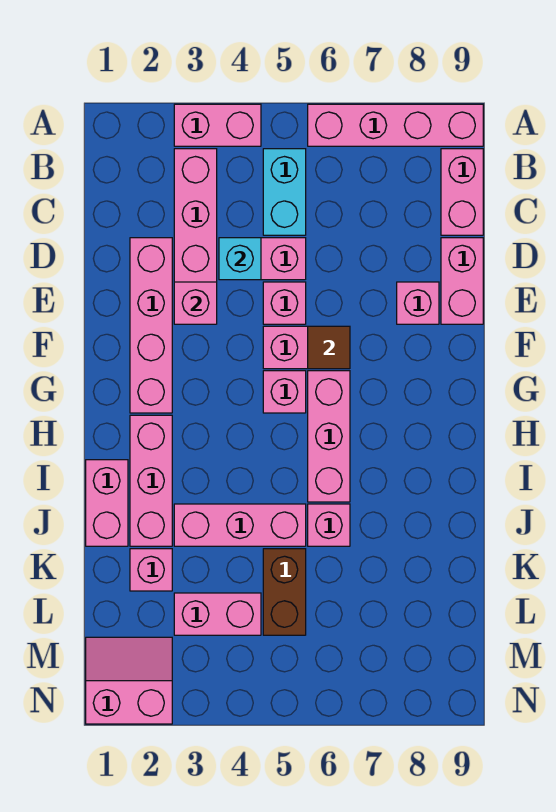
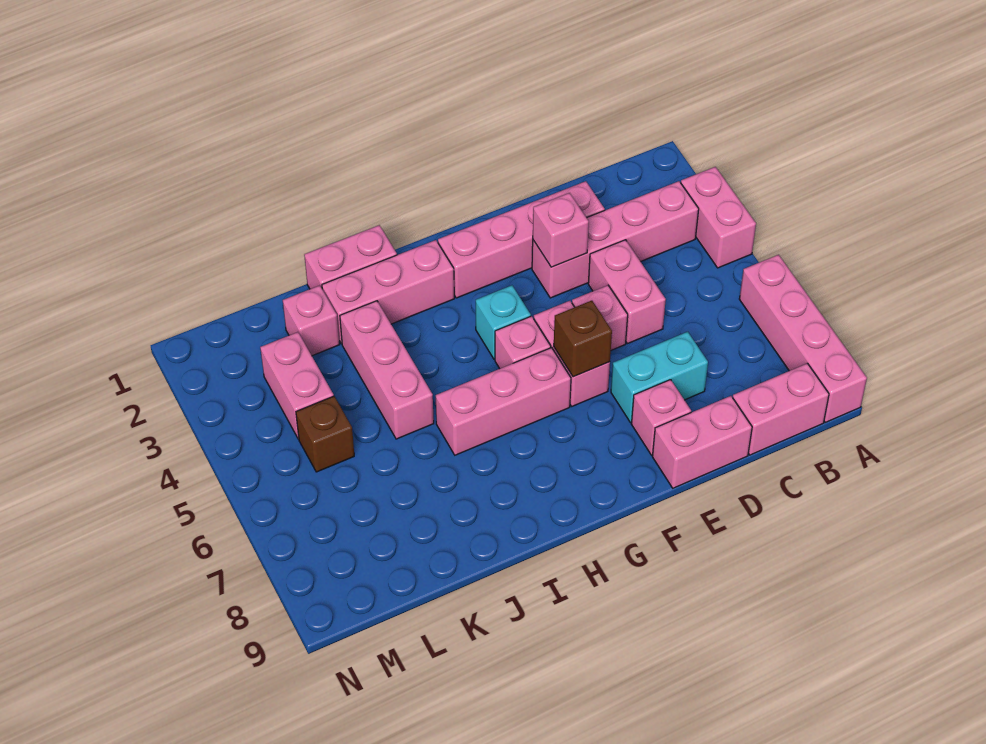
cyan brick B5:C5 level 1 -> cyan brick D7:E7 level 1
cyan brick D4 level 2 -> cyan brick G4 level 1
brown tile F6 level 2 -> brown brick F6 level 2
pink brick J6 level 1 -> none
brown brick K5:L5 level 1 -> brown brick L5 level 1
pink slope M1:N2 level 1 top N -> none

